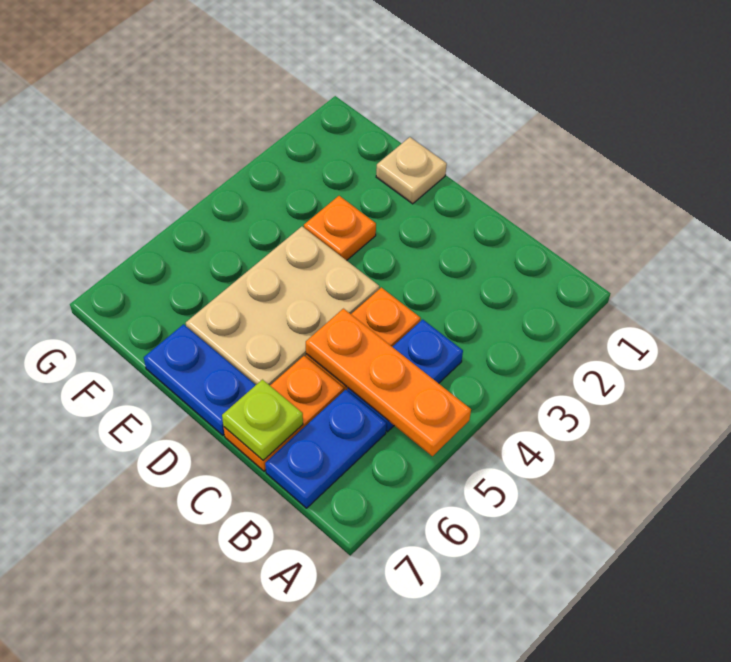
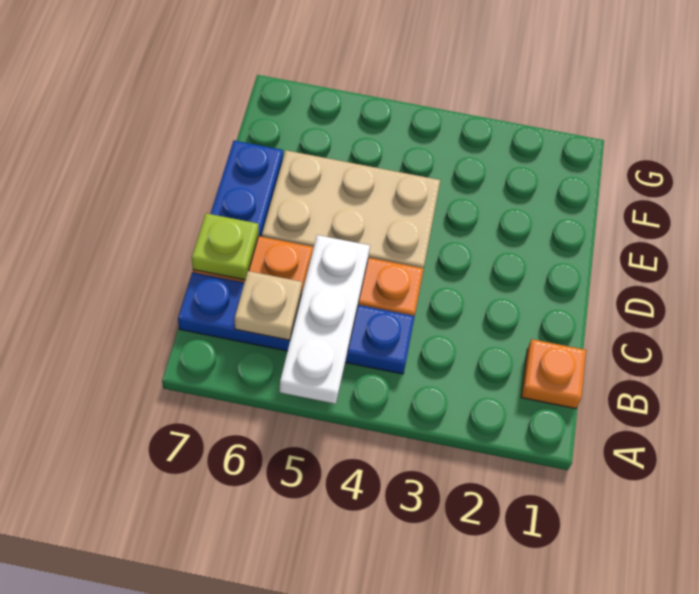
orange plate A5:C5 level 2 -> white plate A5:C5 level 2
tan plate E1 level 1 -> tan plate B6 level 2
orange plate E3 level 1 -> orange plate B1 level 1

